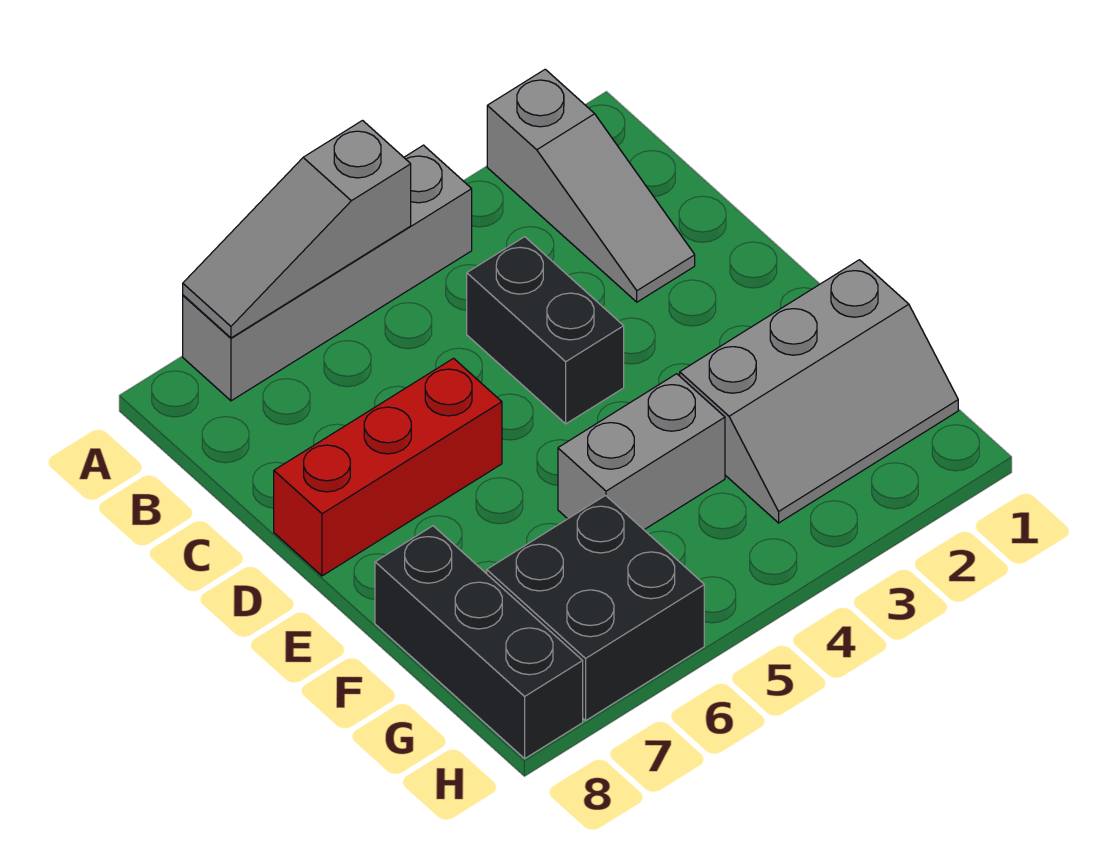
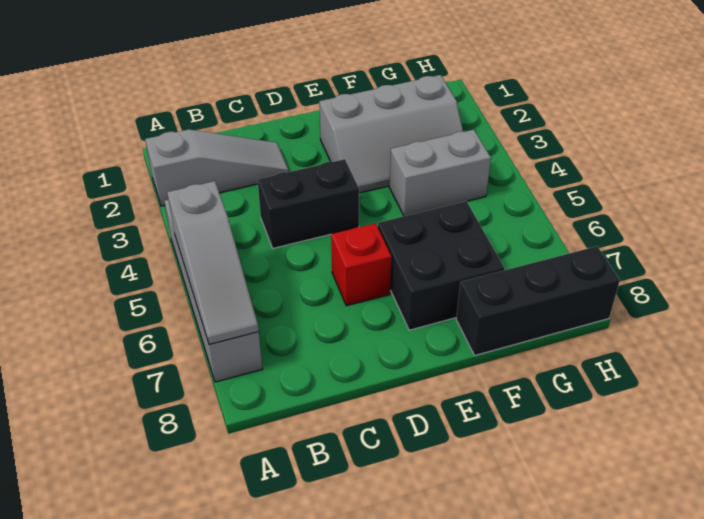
red brick D6:D8 level 1 -> red brick D6 level 1
grey slope F1:G3 level 1 top F -> grey slope E2:G3 level 1 top 2
grey brick F4:F5 level 1 -> grey brick F4:G4 level 1
black brick G6:H7 level 1 -> black brick E6:F7 level 1

